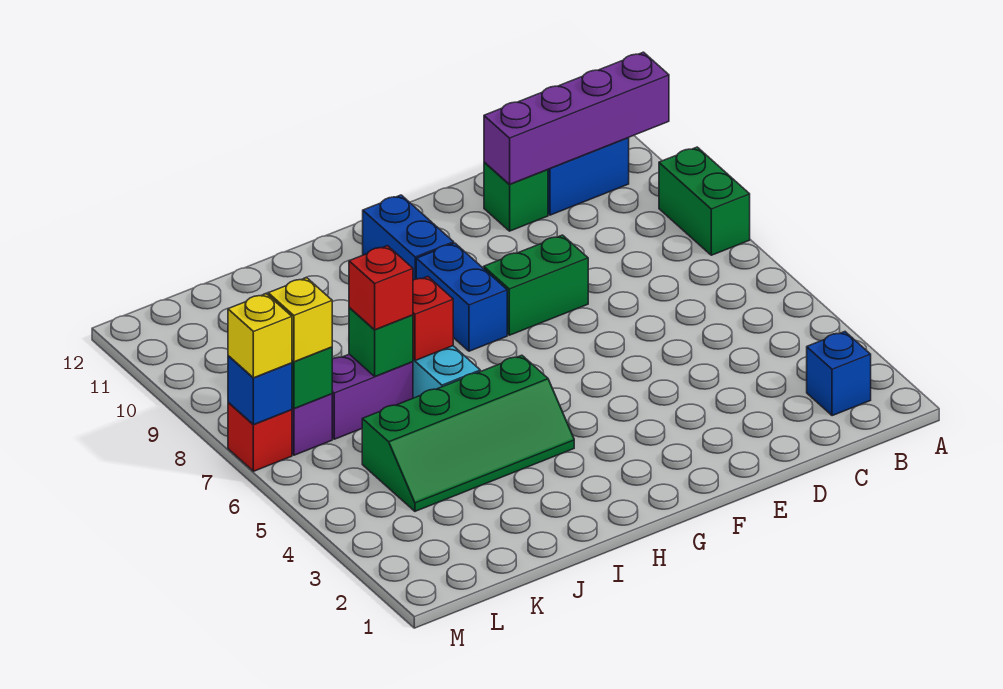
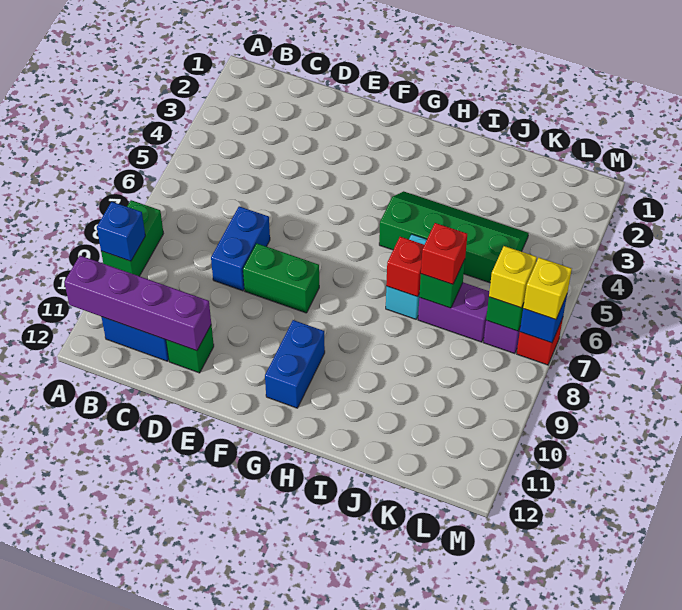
blue brick B2 level 1 -> blue brick A9 level 2
blue brick G8:G9 level 1 -> blue brick D7:D8 level 1

